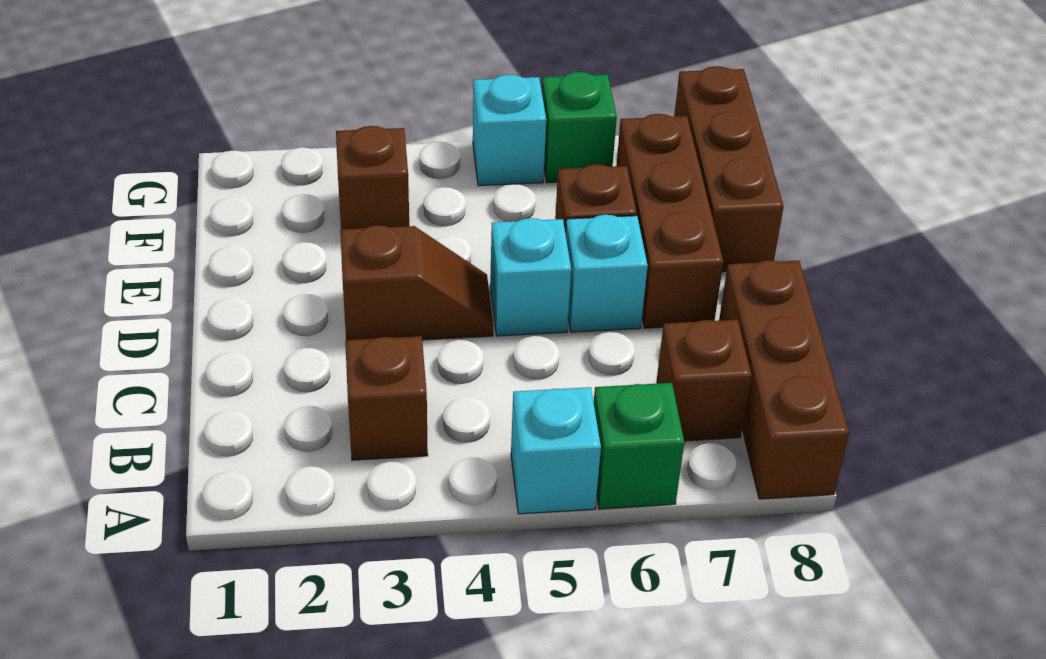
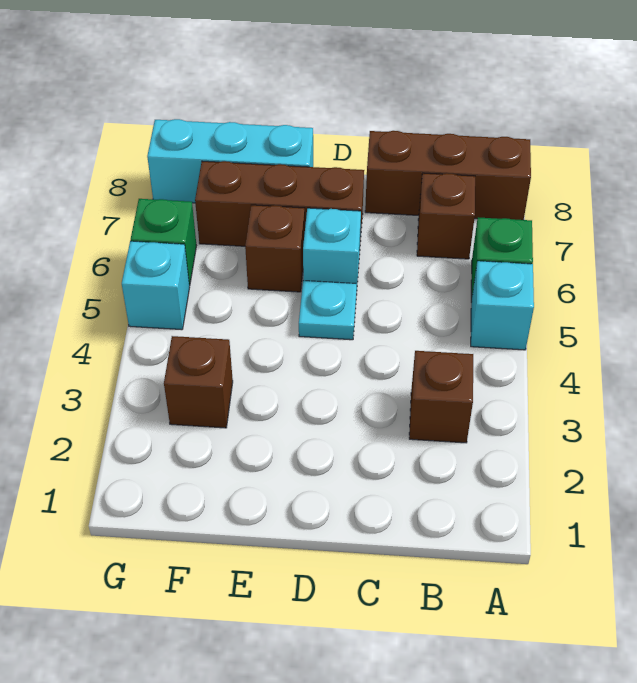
brown slope D3:D4 level 1 top 3 -> none
cyan brick D5 level 1 -> cyan plate D5 level 1
brown brick E8:G8 level 1 -> cyan brick E8:G8 level 1

